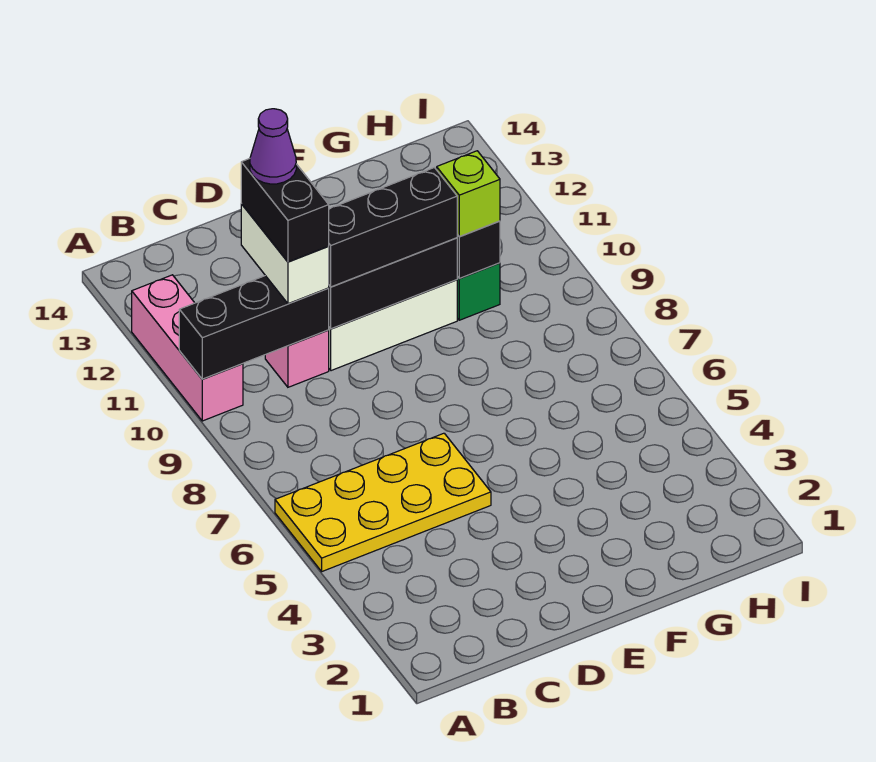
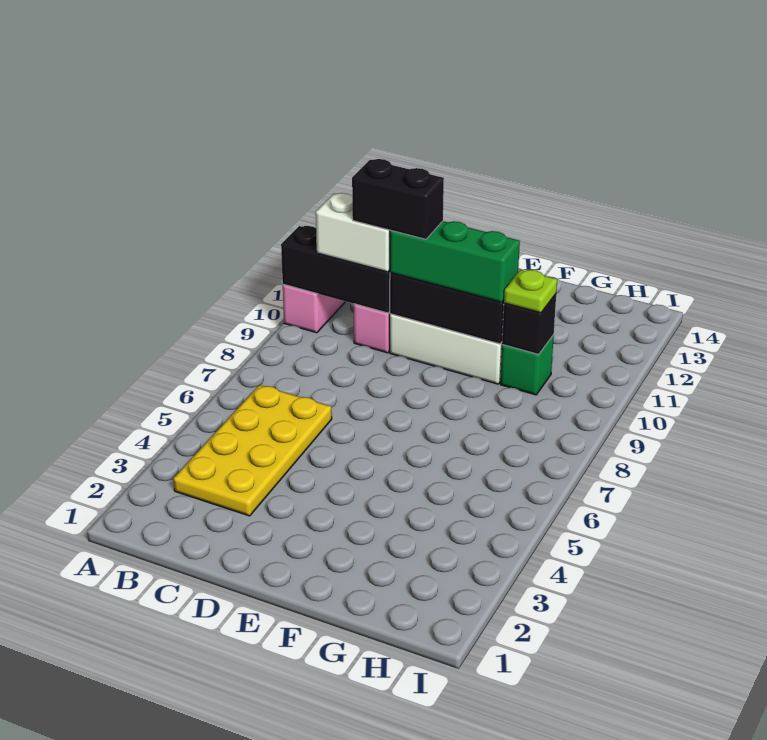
yellow plate A5:D6 level 1 -> yellow plate B3:C6 level 1
white brick C10:C11 level 3 -> white brick B10:C10 level 3
black brick C10:C11 level 4 -> black brick C10:D10 level 4
purple cone C11 level 5 -> none
black brick D10:F10 level 3 -> green brick D10:F10 level 3
lime brick G10 level 3 -> lime plate G10 level 3

